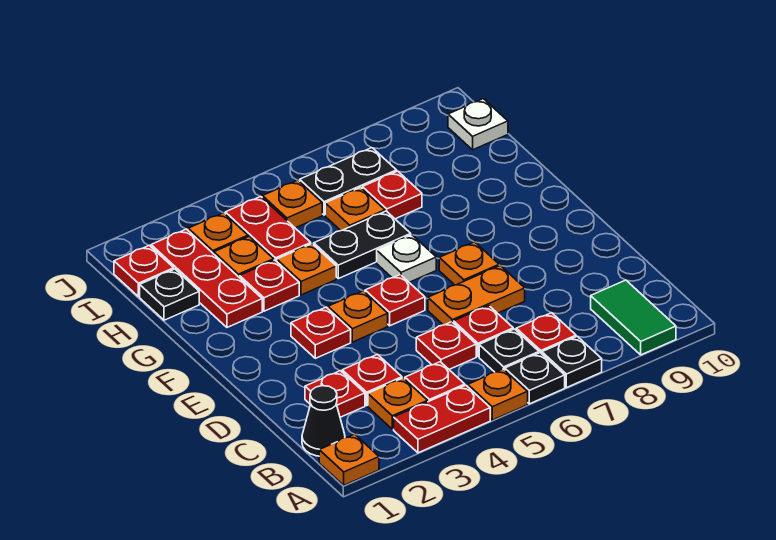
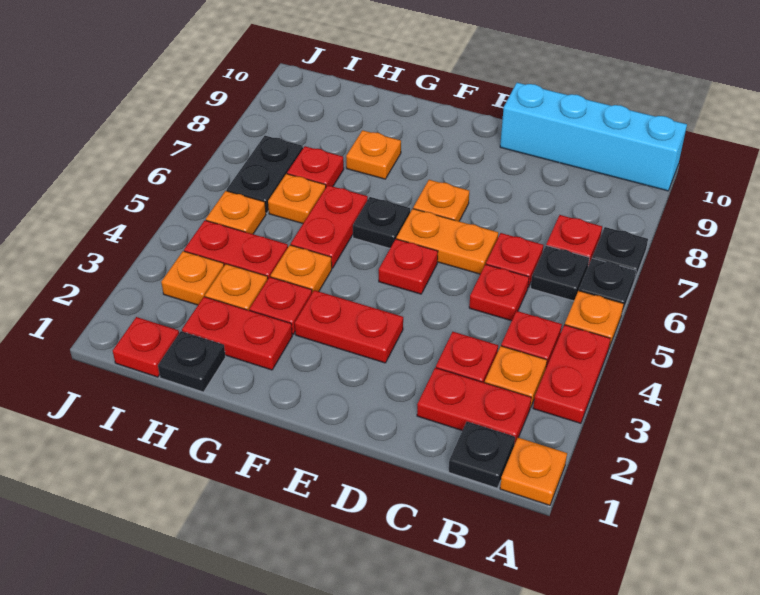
green tile A9:B9 level 1 -> none
none -> cyan brick A10:D10 level 1
black cone B1 level 1 -> black plate B1 level 1
red plate C2 level 1 -> red plate B2:C2 level 1
orange plate D6:D7 level 1 -> orange plate D6:E6 level 1
red plate E3 level 1 -> red plate E3:F3 level 1
orange plate E4 level 1 -> orange plate G8 level 1
white plate F6 level 1 -> black plate F6 level 1
red plate G2:I2 level 1 -> red plate G2:H2 level 1
black plate G5:G6 level 1 -> red plate G5:G6 level 1
white plate I10 level 1 -> none

